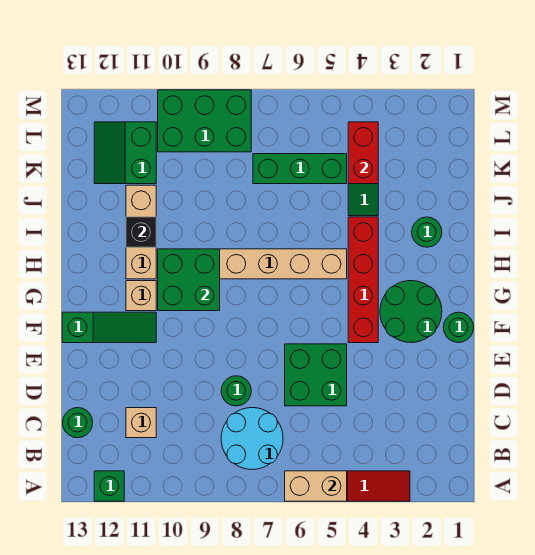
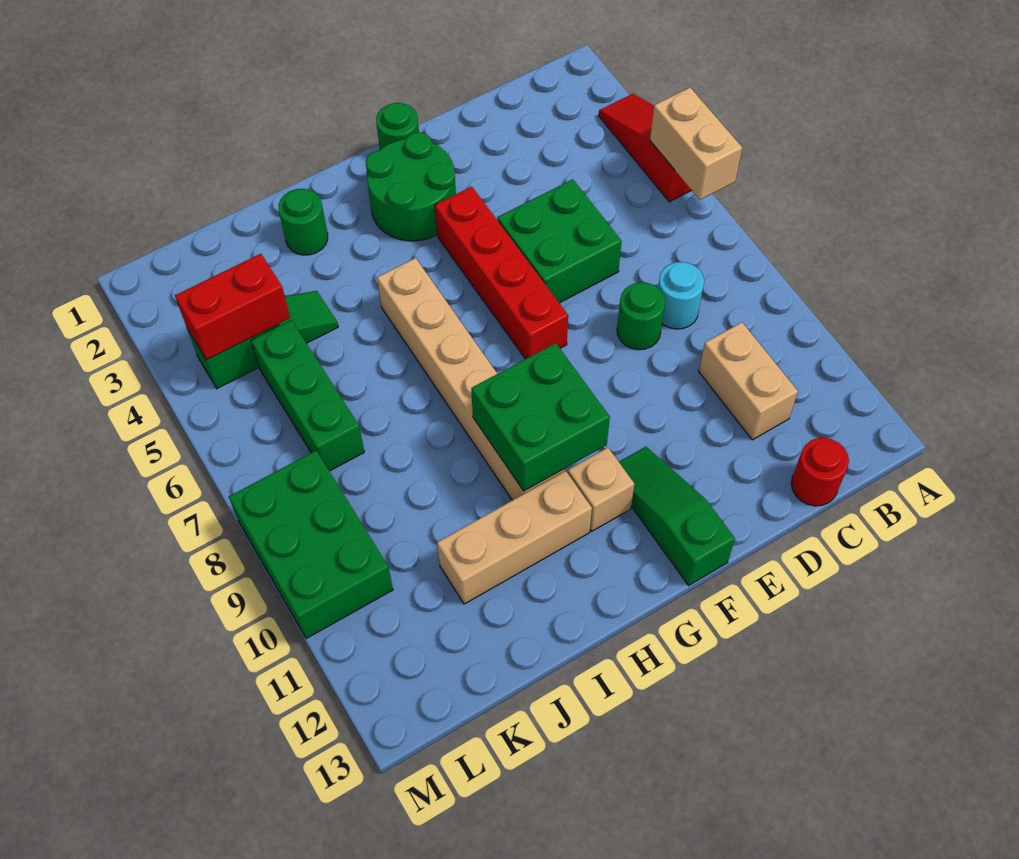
green brick A12 level 1 -> none
cyan round brick B7:C8 level 1 -> cyan round brick C8 level 1
tan brick C11 level 1 -> tan brick C10:C11 level 1
green round brick C13 level 1 -> red round brick C13 level 1
red brick F4:I4 level 1 -> red brick F4:F7 level 1
black brick I11 level 2 -> none
green slope K11:L12 level 1 top 11 -> none

